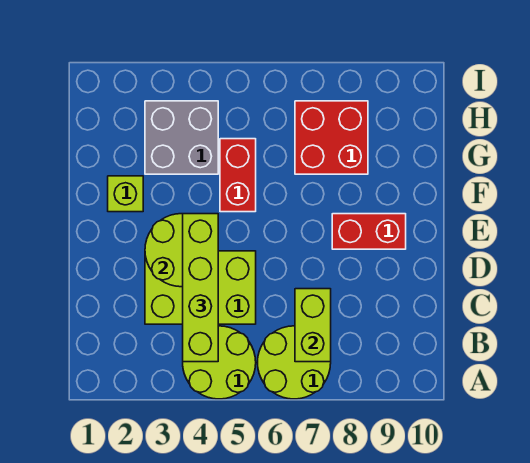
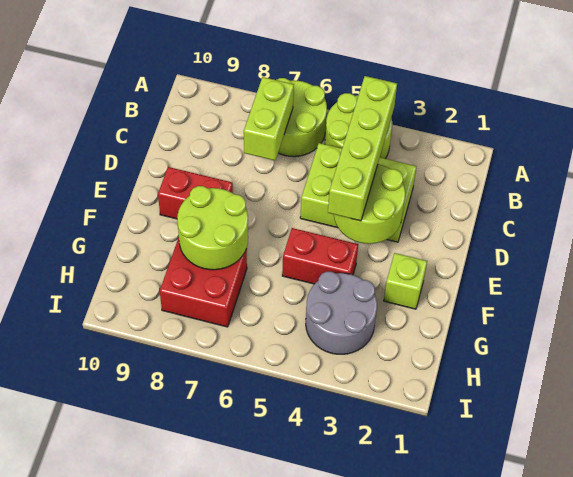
red brick F5:G5 level 1 -> red brick F4:F5 level 1
none -> lime round brick F7:G8 level 2
grey brick G3:H4 level 1 -> grey round brick G3:H4 level 1

